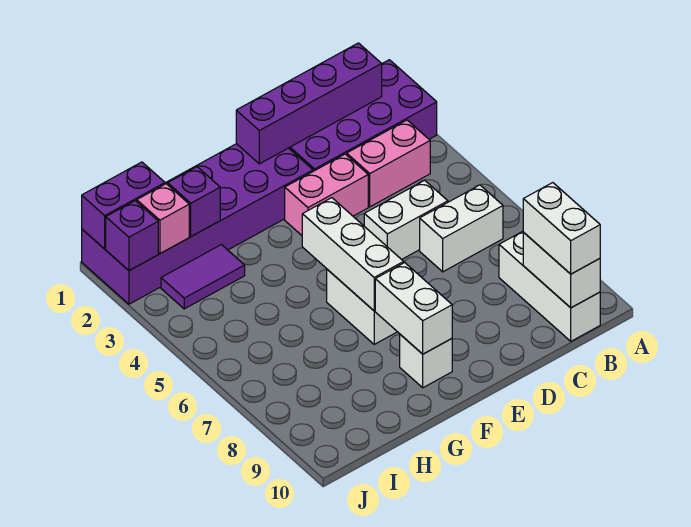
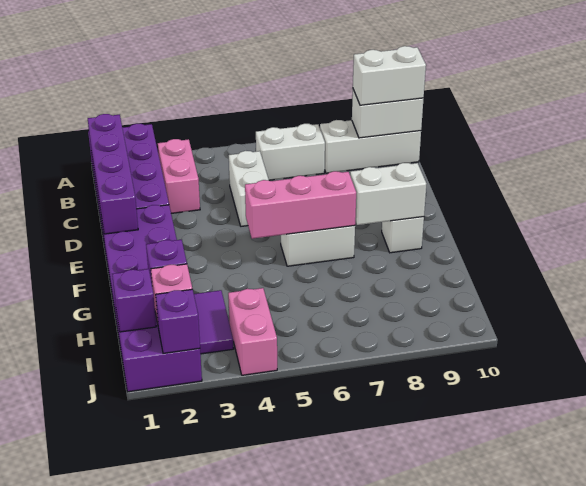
white brick B6:C6 level 1 -> white brick B6:B7 level 1
pink brick D3:E3 level 1 -> pink brick I4:J4 level 1
white brick F5:F7 level 2 -> pink brick F5:F7 level 2
purple brick I1:J1 level 2 -> purple brick I1 level 2

